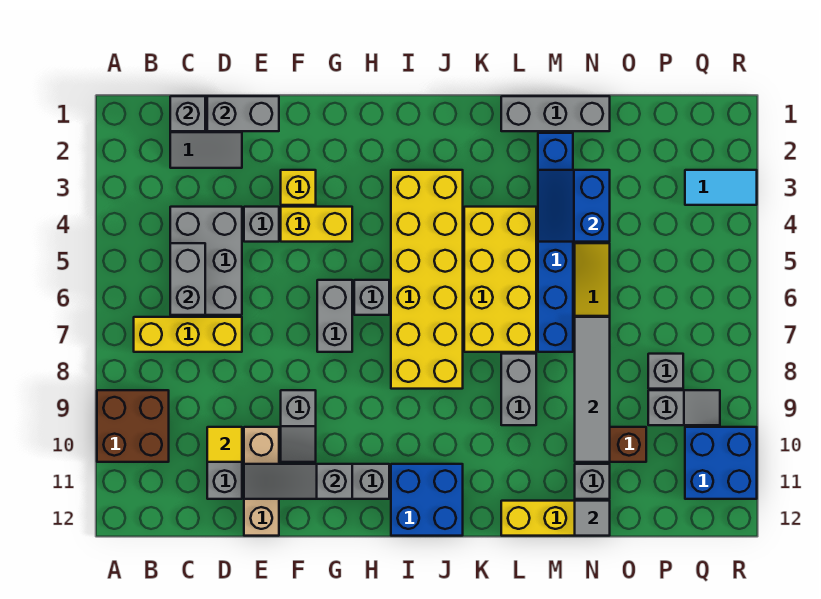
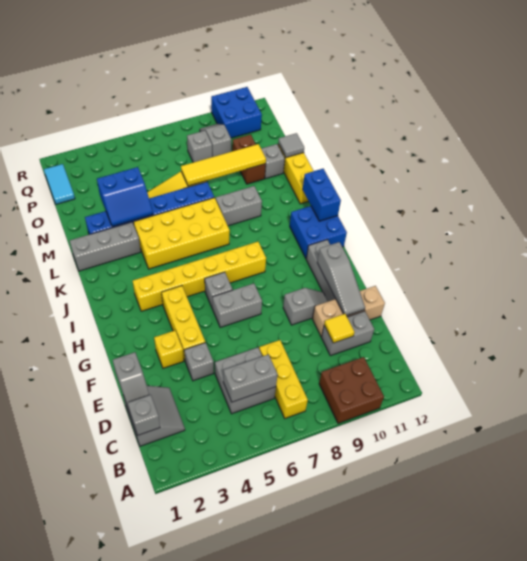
grey brick C4:D6 level 1 -> grey brick C5:D6 level 1
grey brick D1:E1 level 2 -> grey slope D1:E1 level 2 top E
yellow brick F4:G4 level 1 -> yellow brick F4:H4 level 1
yellow brick I3:J8 level 1 -> yellow brick I3:I8 level 1
none -> blue brick J12:K12 level 2
grey brick L1:N1 level 1 -> grey brick L1:L3 level 1
grey tile N7:N10 level 2 -> yellow tile N7:N10 level 2
cyan tile Q3:R3 level 1 -> cyan tile P1:Q1 level 1

